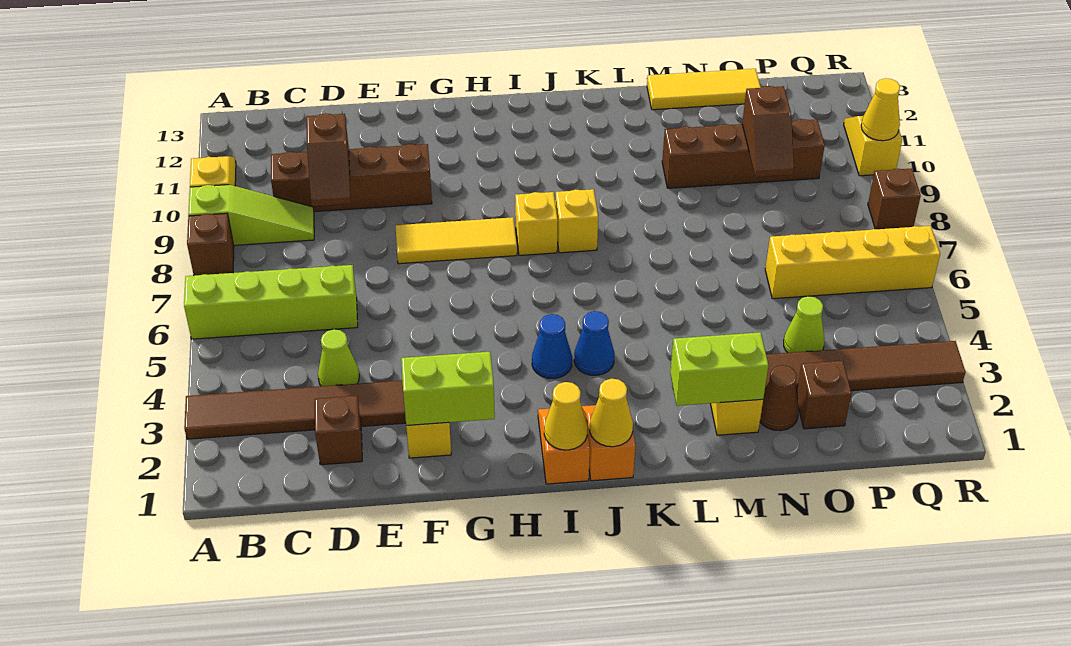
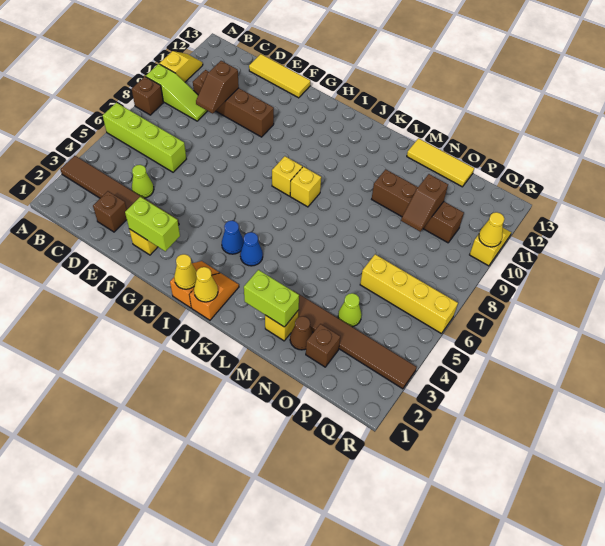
yellow tile F8:H8 level 1 -> yellow tile D13:F13 level 1
brown brick R8 level 1 -> none

